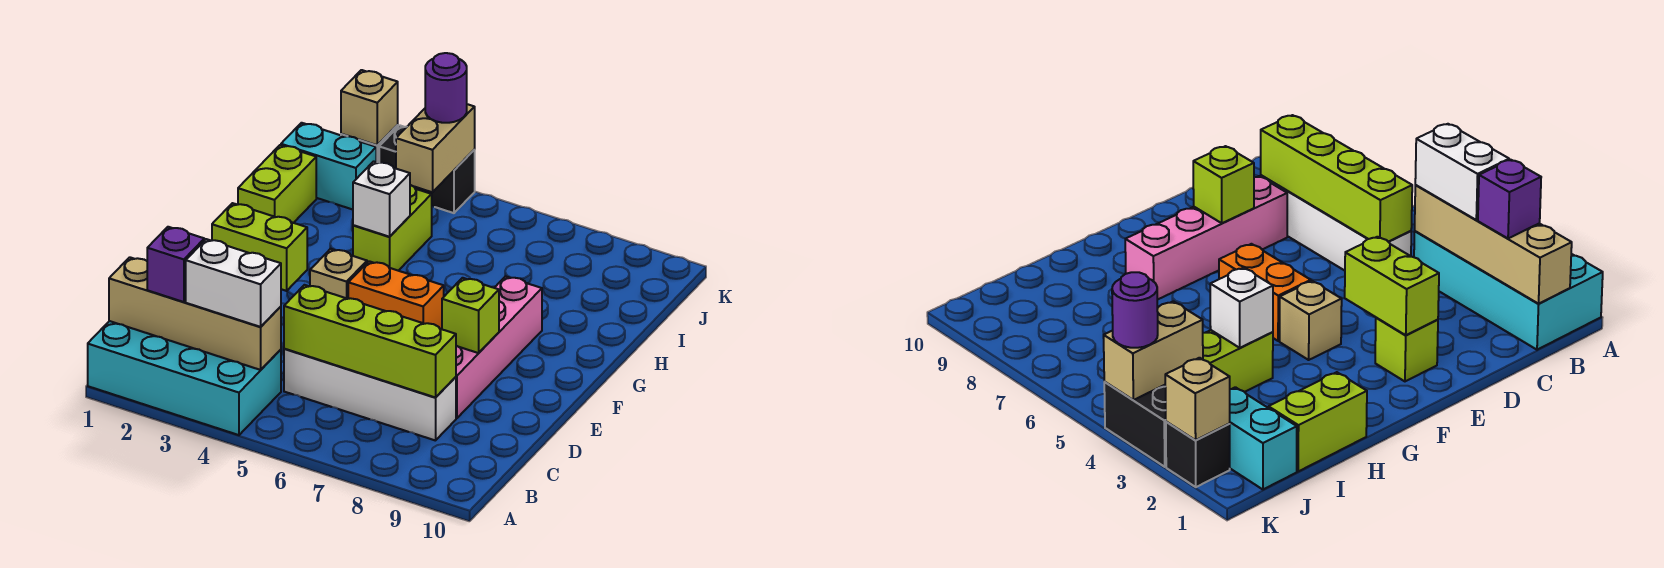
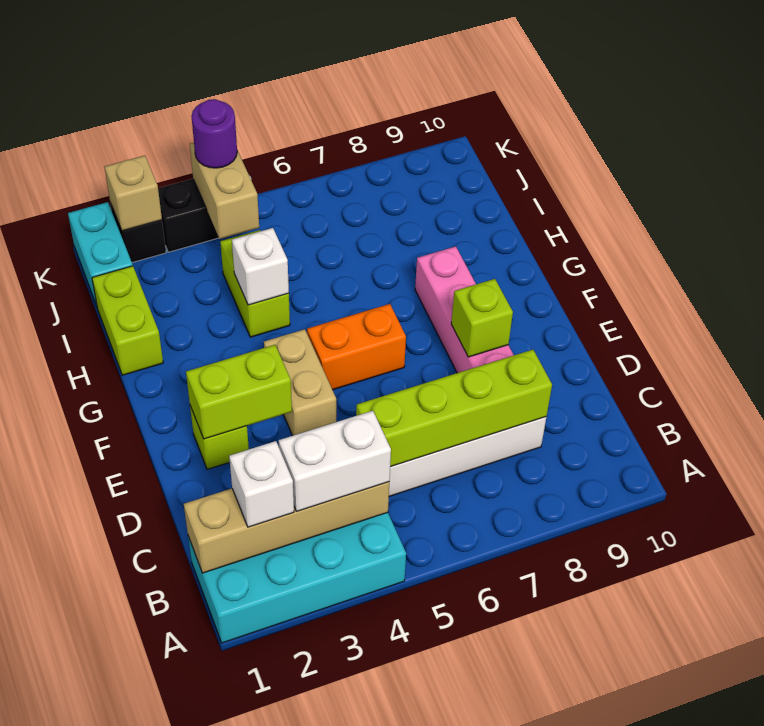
purple brick B2 level 3 -> white brick B2 level 3
tan brick F4 level 1 -> tan brick E4:F4 level 1
cyan brick J1:J2 level 1 -> cyan brick J1:K1 level 1

